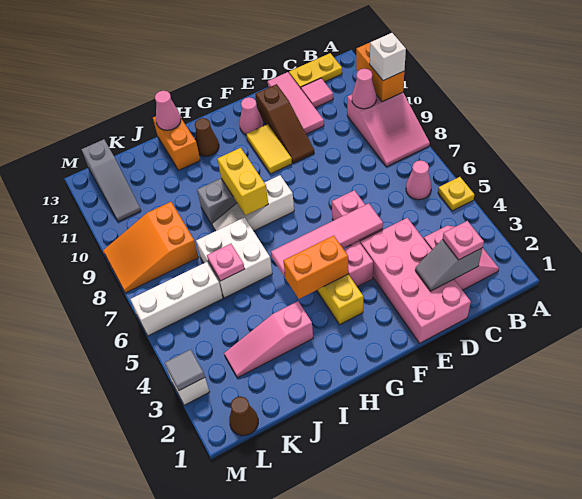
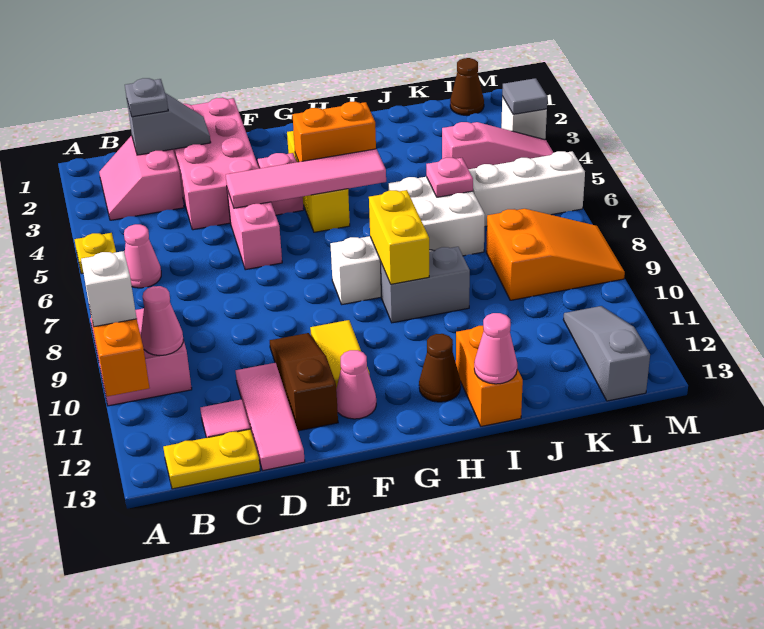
pink plate C2 level 3 -> grey plate C2 level 3
pink slope I3:K3 level 1 top I -> pink slope K4:M4 level 1 top K

